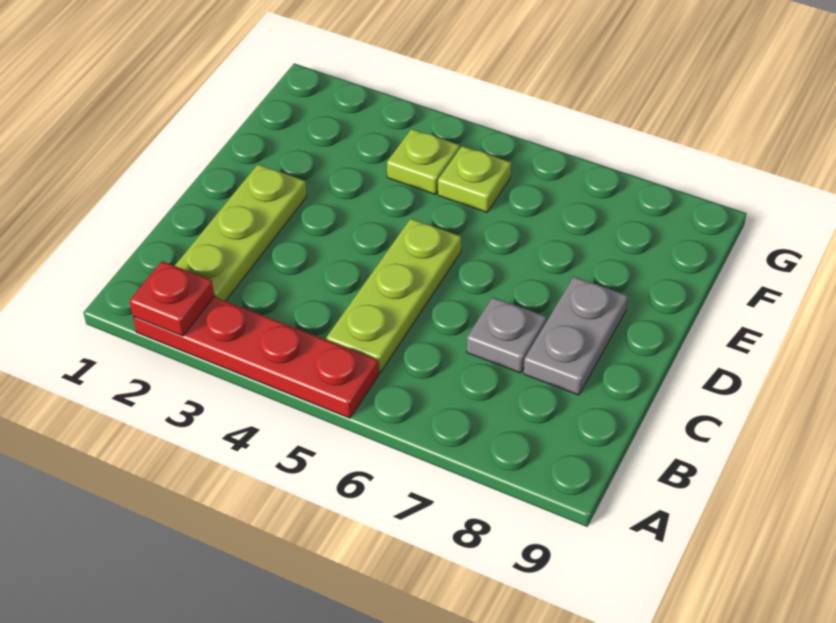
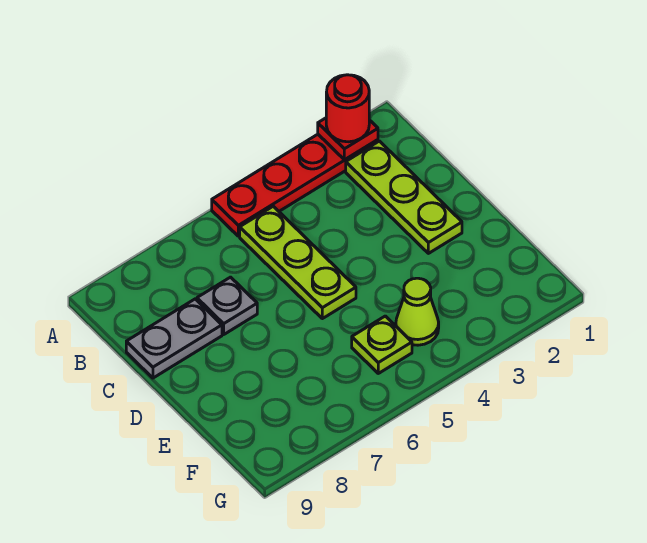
none -> red round brick A2 level 3
grey plate C8:D8 level 1 -> grey plate C8:C9 level 1
lime plate F4 level 1 -> lime cone F4 level 1

